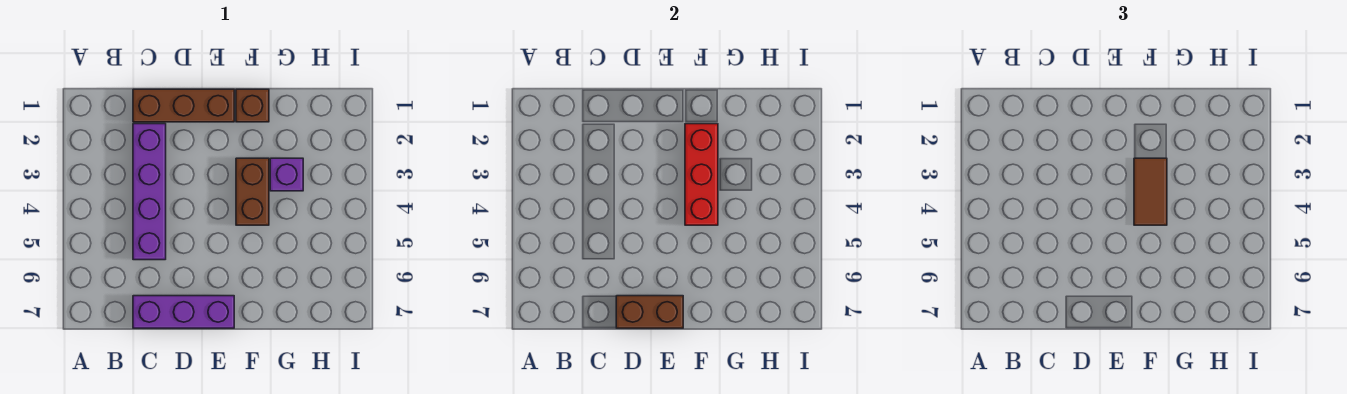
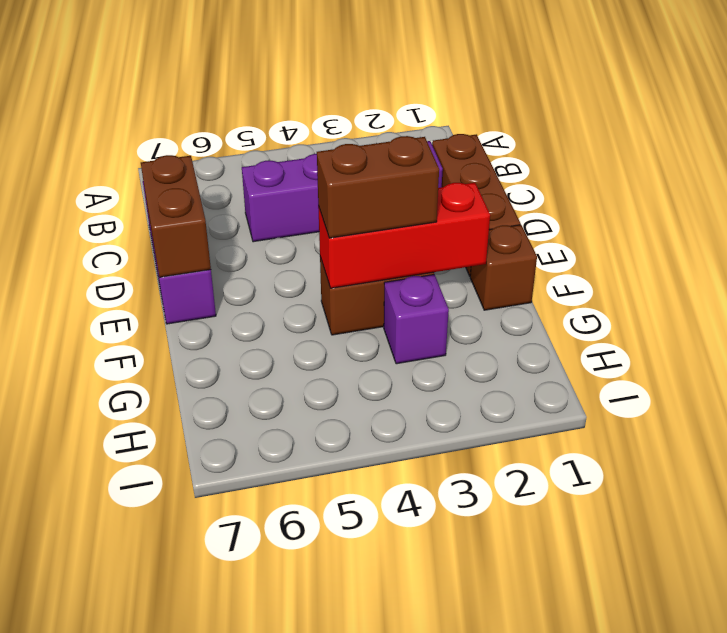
brown tile F3:F4 level 3 -> brown brick F3:F4 level 3

